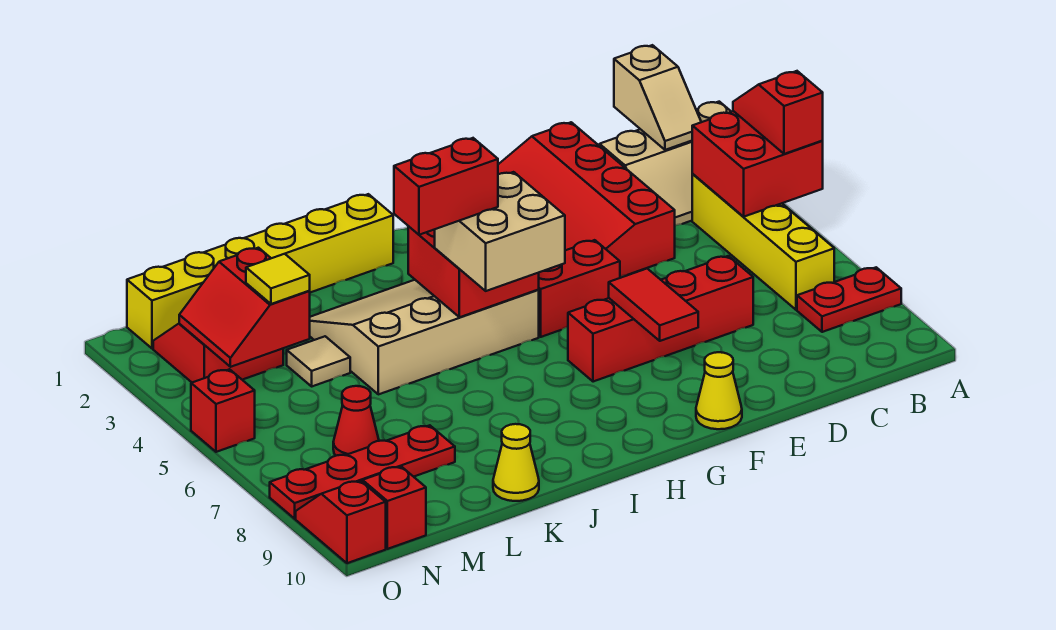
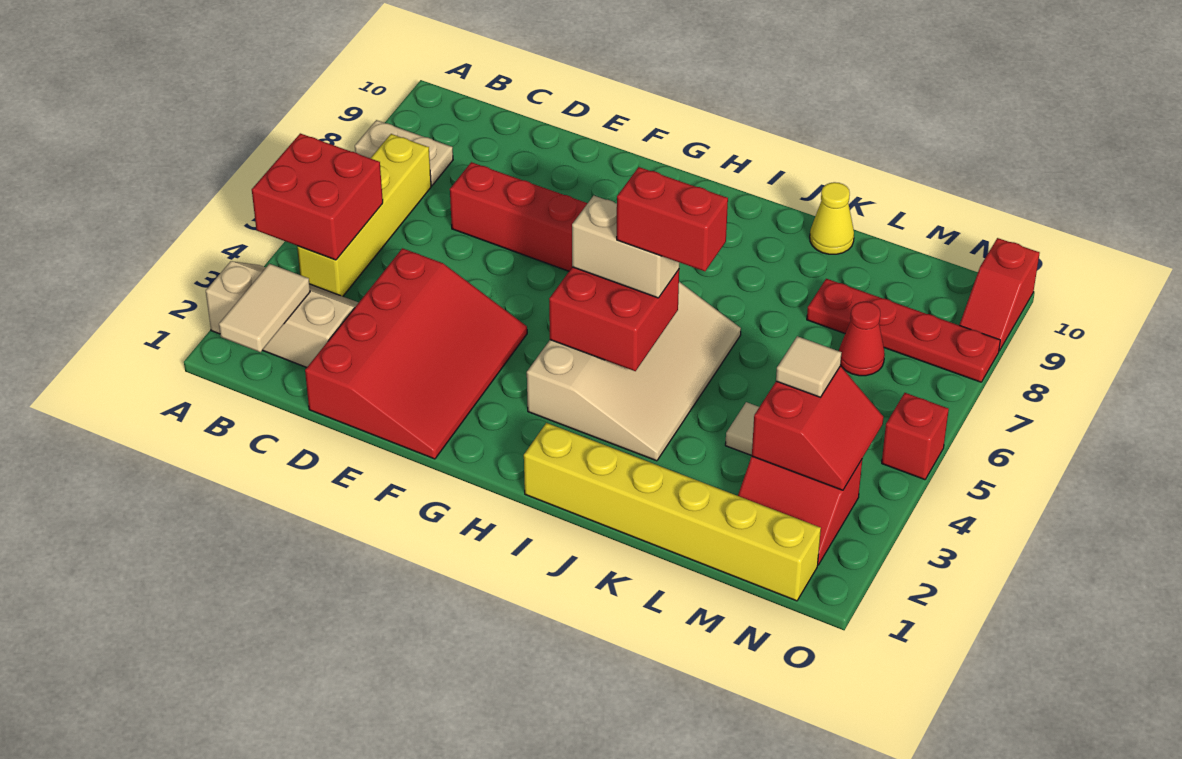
red slope A4:A5 level 3 top 5 -> none
red plate A8:B8 level 1 -> tan plate A8:B8 level 1
tan slope B1:B2 level 2 top 1 -> tan tile B1:B2 level 2
red brick F5:G5 level 1 -> none
red tile F7:F8 level 2 -> none
yellow cone F10 level 1 -> none
tan slope H3:K5 level 1 top 5 -> tan slope H3:J6 level 1 top H
tan brick H5:I6 level 3 -> tan brick H5:I5 level 3
yellow tile M4 level 3 -> tan tile M4 level 3
red brick N10 level 1 -> none

